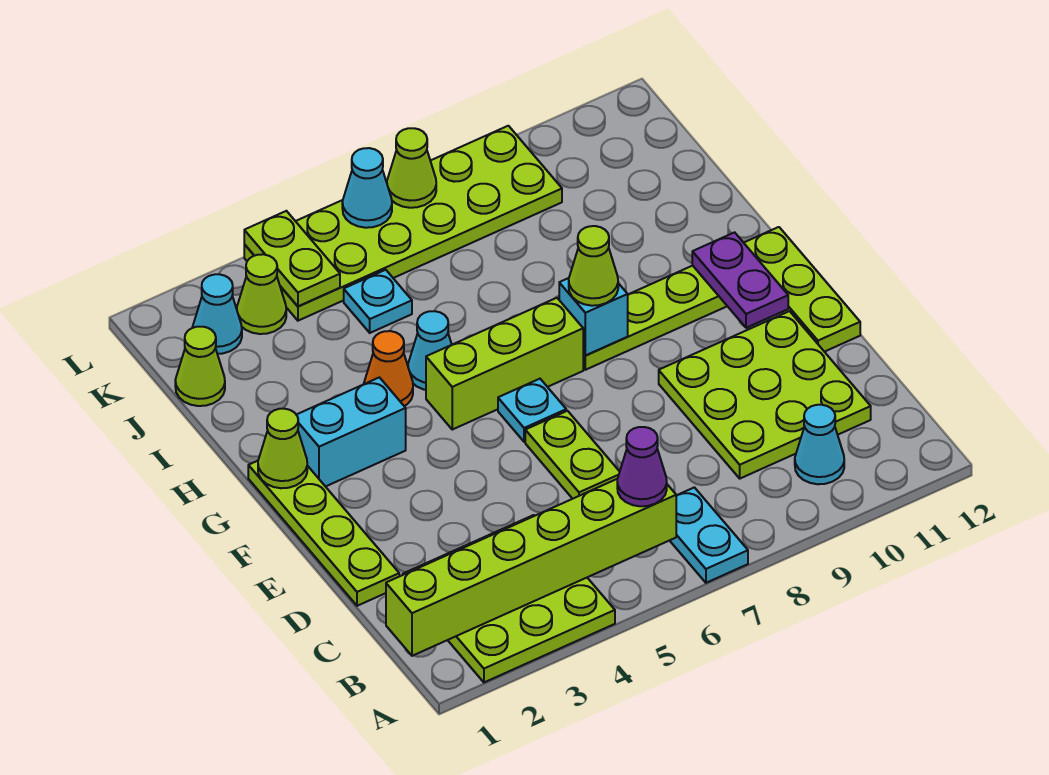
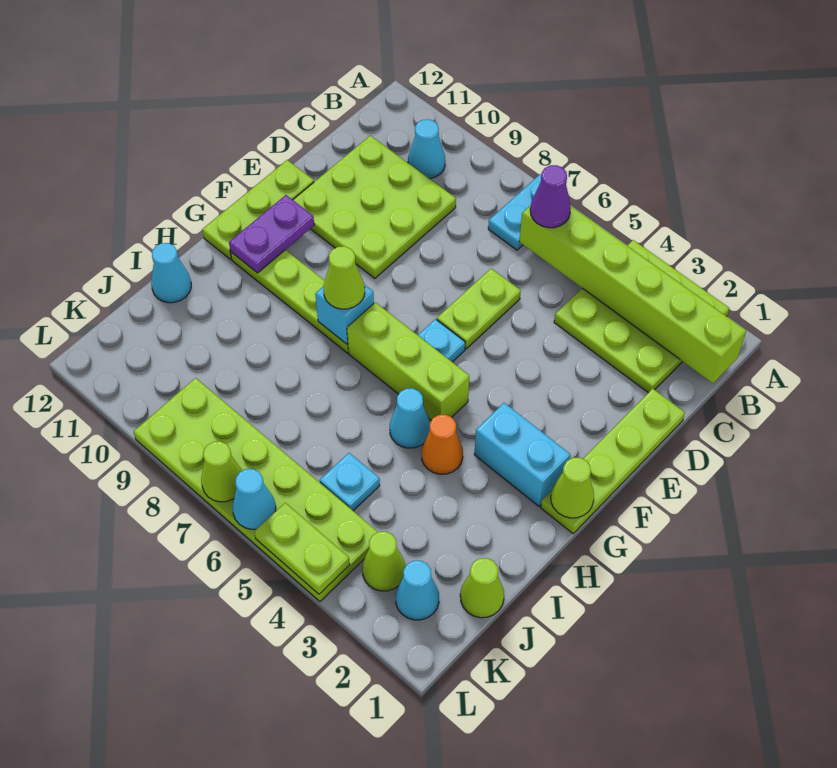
none -> cyan cone I12 level 1
lime plate K4:L4 level 2 -> lime plate L4:L5 level 2

